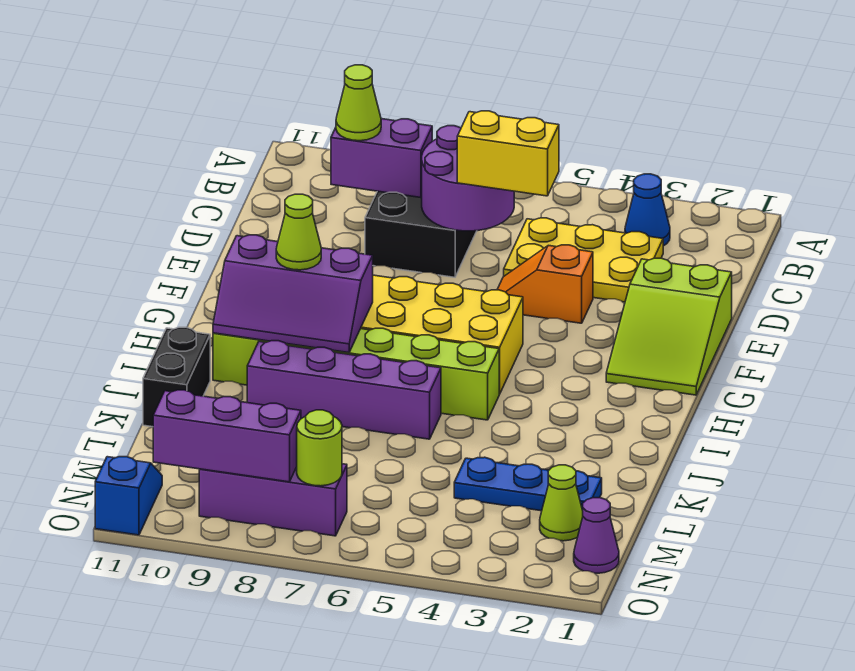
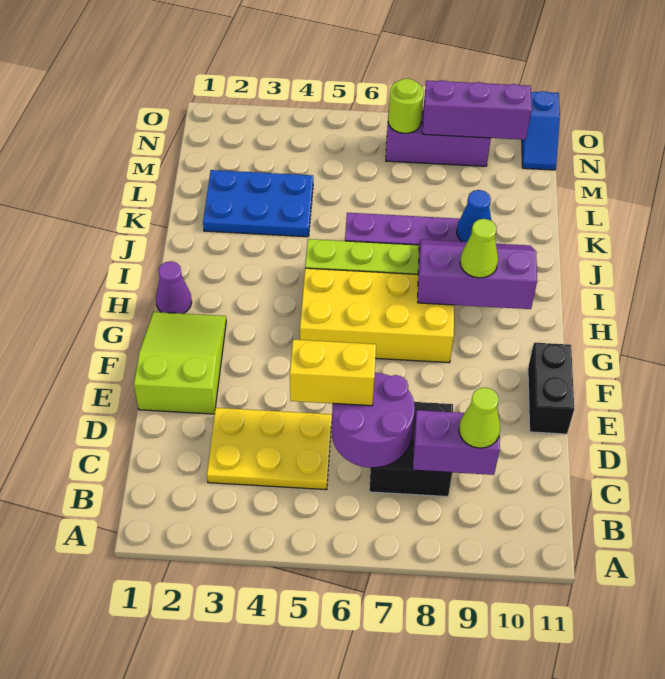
blue cone B3 level 1 -> blue cone J9 level 2
orange slope E4:E5 level 1 top 4 -> none
black brick J11:K11 level 1 -> black brick E11:F11 level 1
blue plate L2:L4 level 1 -> blue plate K2:L4 level 1
lime cone M2 level 1 -> none
purple cone N1 level 1 -> purple cone H1 level 1

